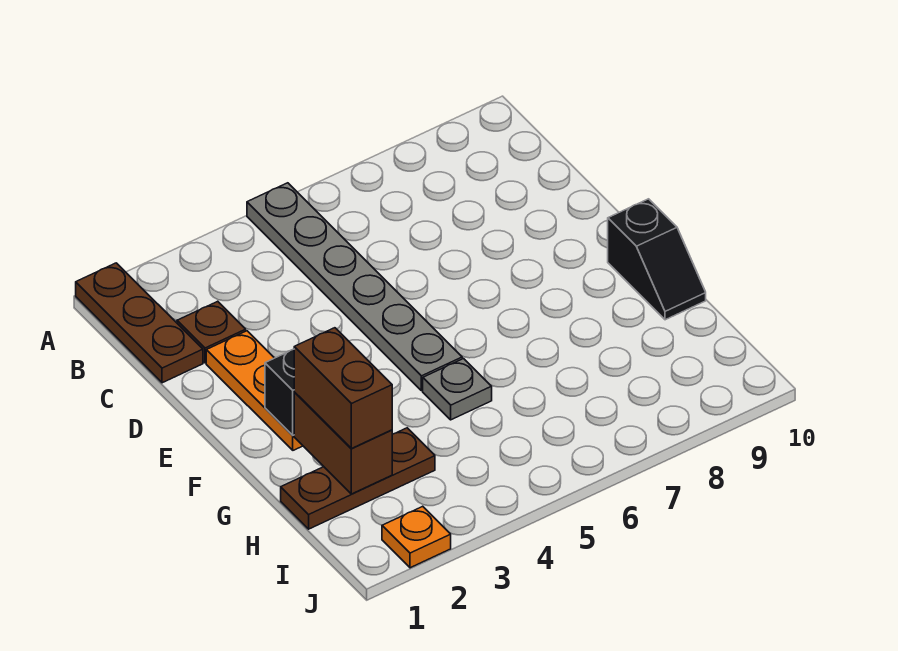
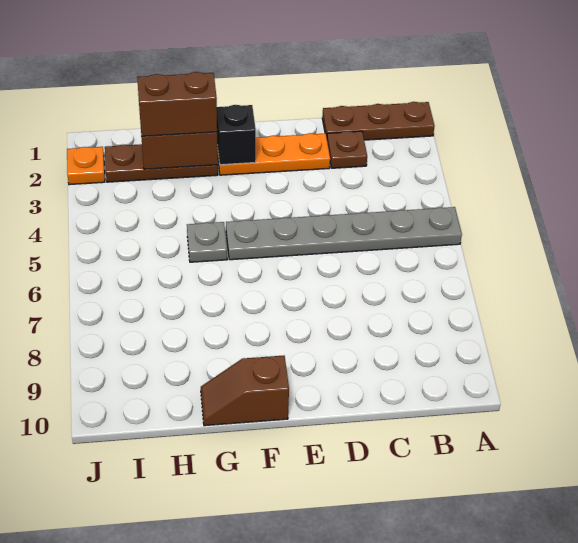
black slope F10:G10 level 1 top F -> brown slope F10:G10 level 1 top F
brown plate H1:H3 level 1 -> brown plate G2:I2 level 1

